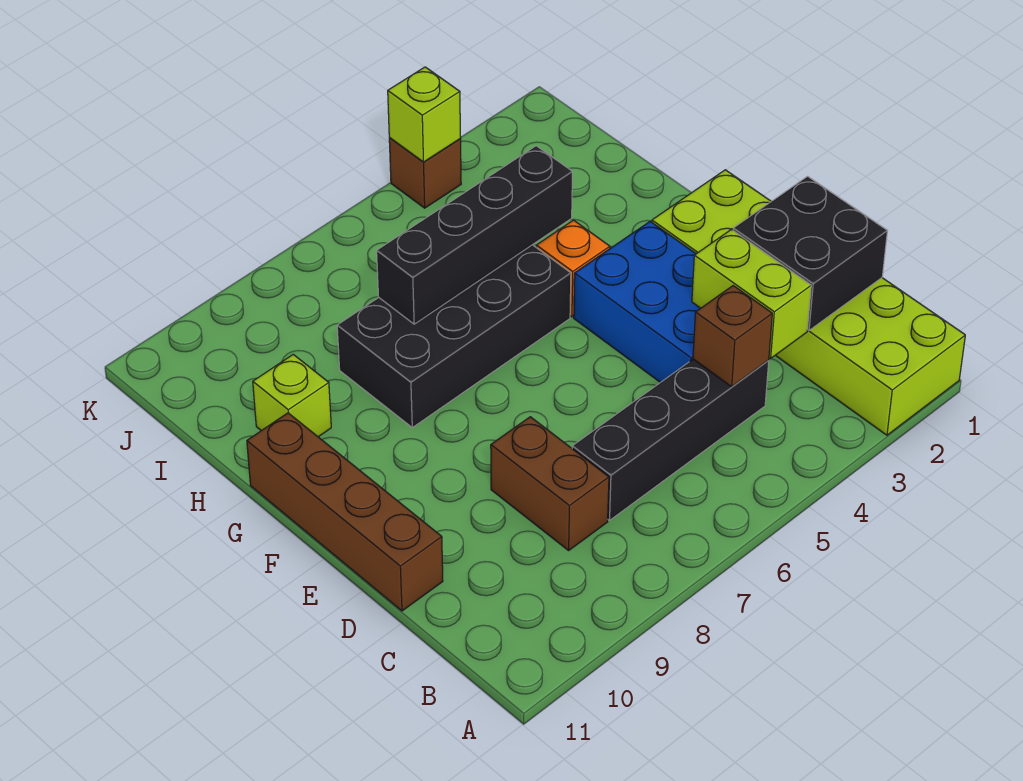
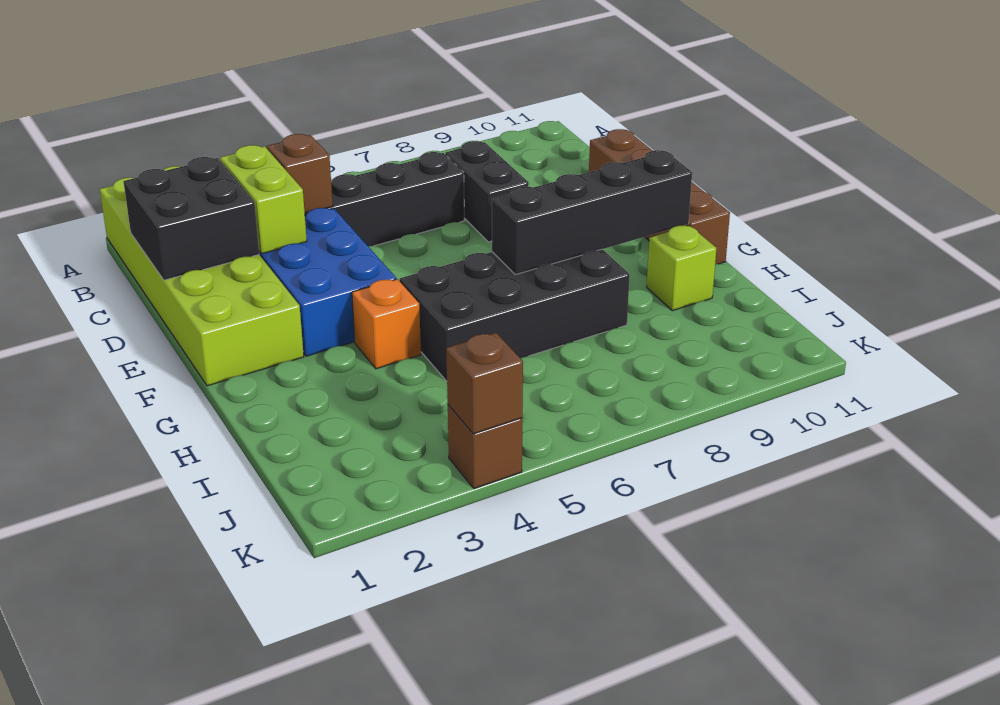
brown brick C8:D8 level 1 -> black brick C8:D8 level 1
black brick H4:H7 level 2 -> black brick G7:G10 level 2
lime brick K4 level 2 -> brown brick K4 level 2

